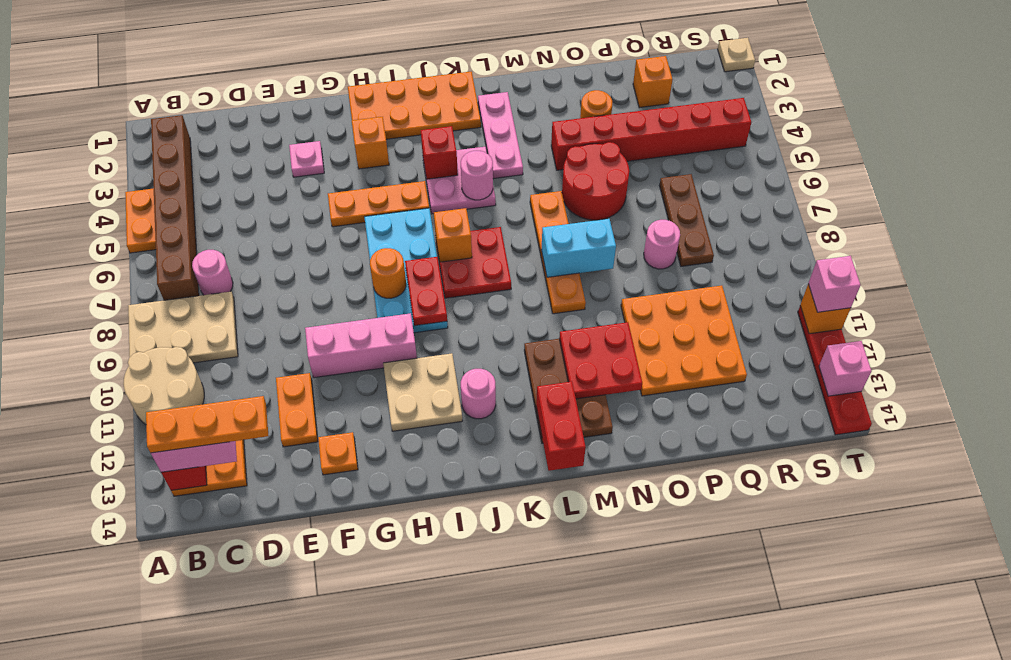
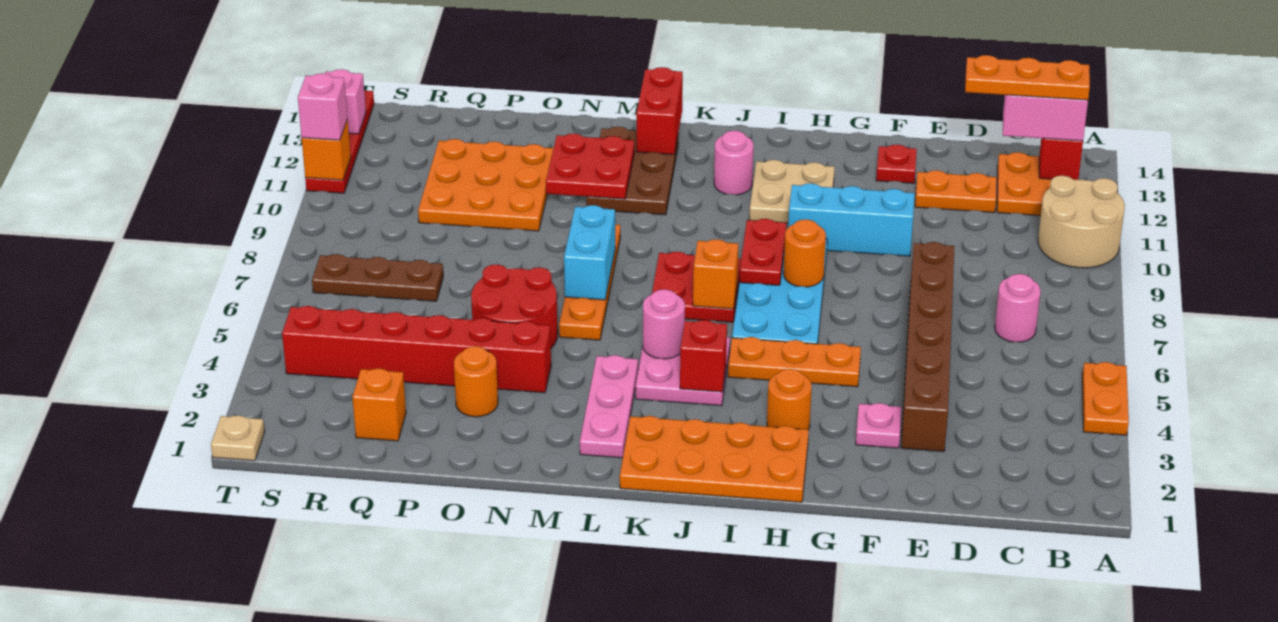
tan plate A8:C9 level 1 -> none
brown brick B2:B7 level 1 -> brown brick E3:E8 level 1
orange plate E11:E12 level 1 -> orange plate D12:E12 level 1
pink brick F10:H10 level 1 -> cyan brick F10:H10 level 1
orange plate F13 level 1 -> red plate F13 level 1
orange brick H3 level 1 -> orange round brick H3 level 1
cyan brick M8:N8 level 2 -> cyan brick M7:M8 level 2
pink round brick P8 level 1 -> none
brown plate Q6:Q8 level 1 -> brown plate Q7:S7 level 1

